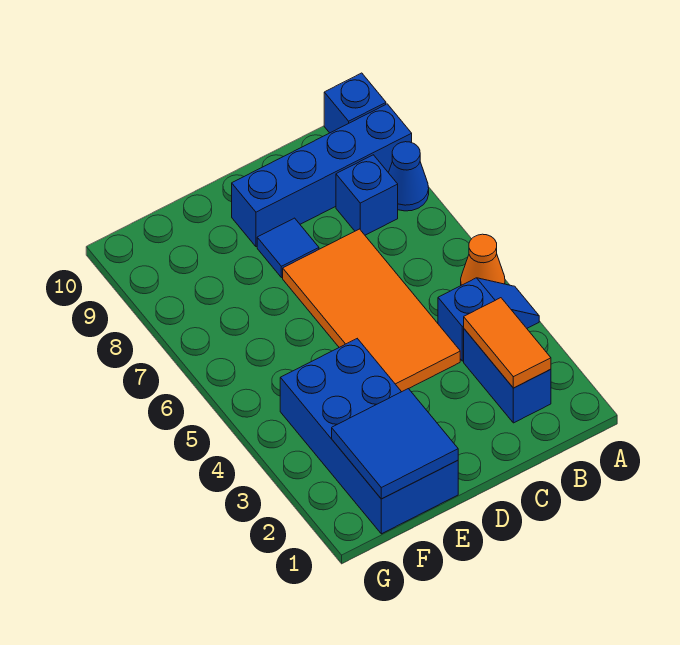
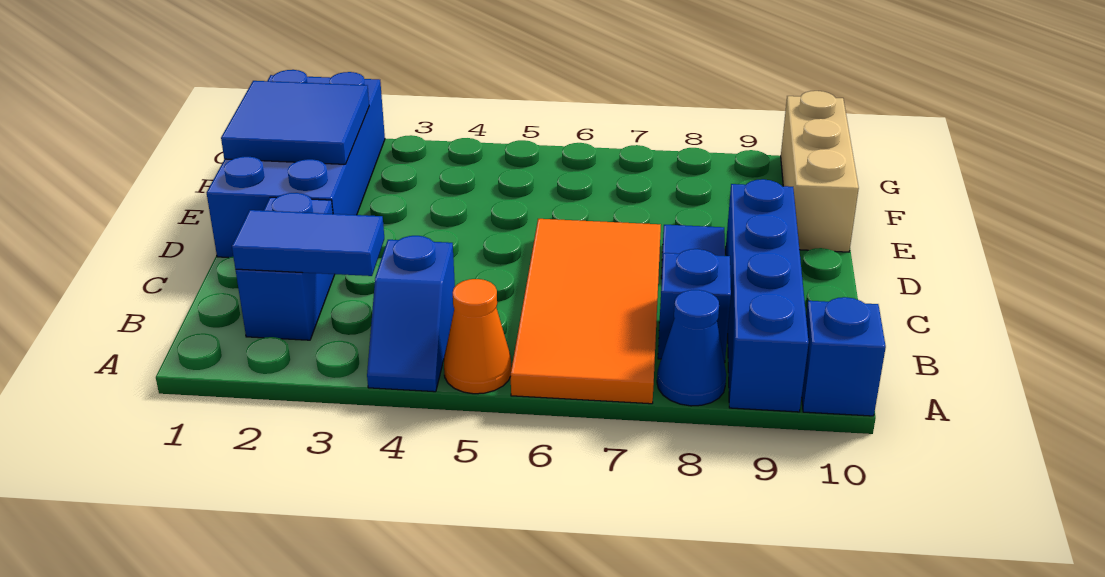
blue brick B2:B3 level 1 -> blue brick B2:C2 level 1
orange tile B2:B3 level 2 -> blue tile B2:B3 level 2
orange tile C4:D7 level 1 -> orange tile A6:D7 level 1
blue brick E1:F4 level 1 -> blue brick D1:G2 level 1
none -> tan brick E10:G10 level 1

